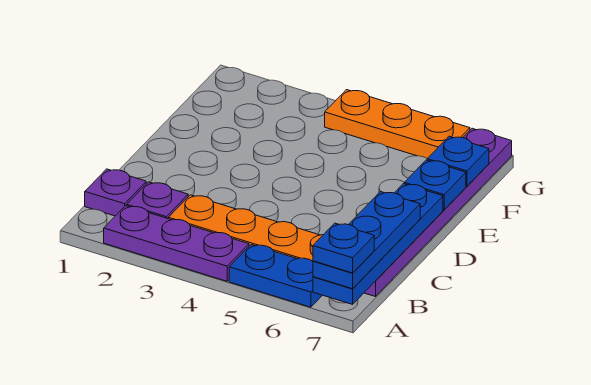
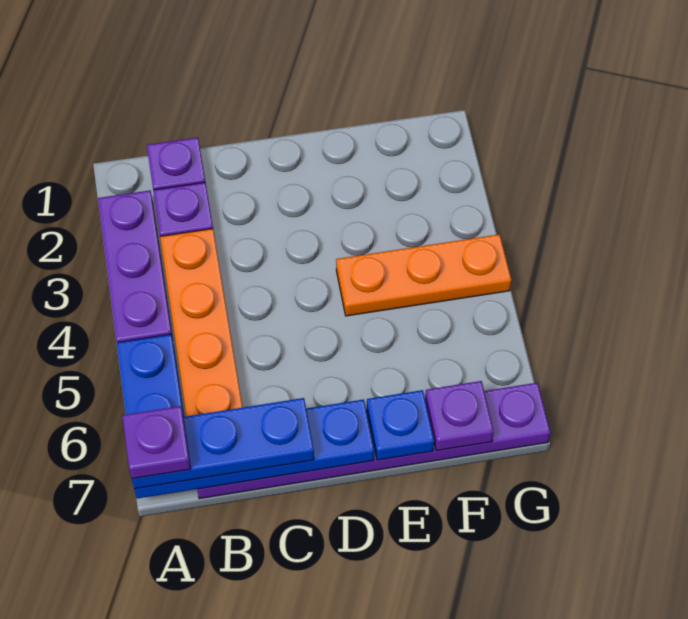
blue plate A7 level 4 -> purple plate A7 level 4
blue plate F7 level 2 -> purple plate F7 level 2
orange plate G4:G6 level 1 -> orange plate E4:G4 level 1

